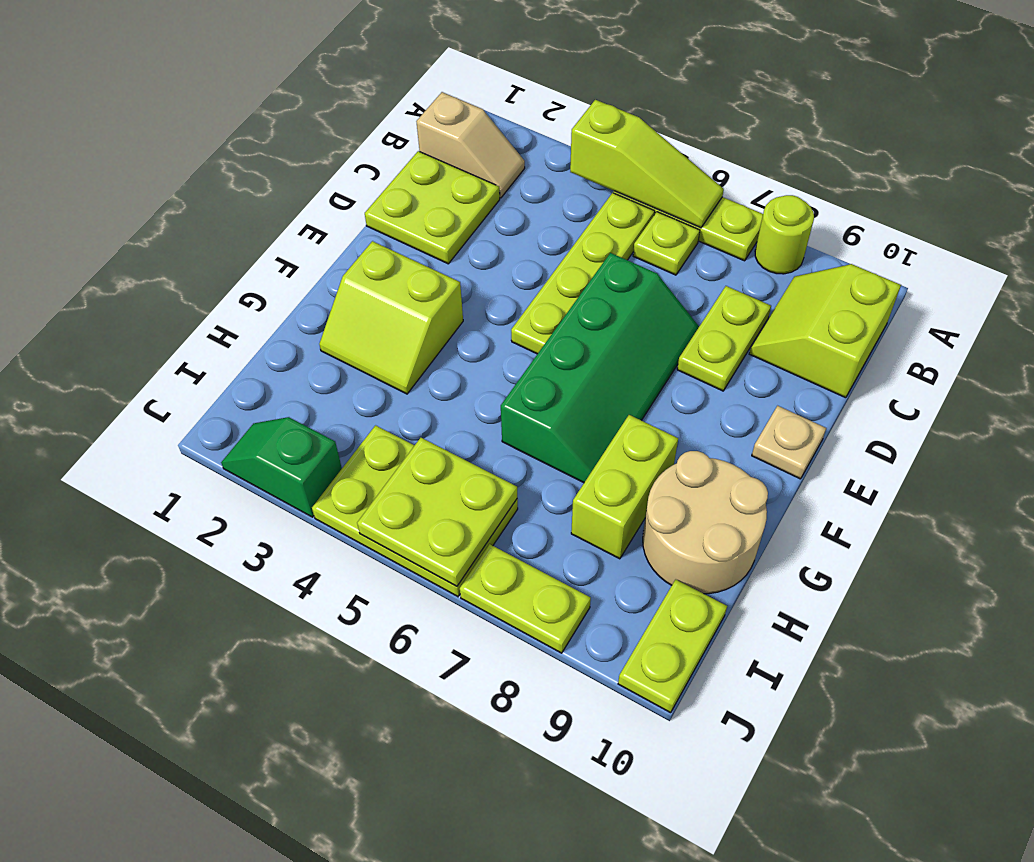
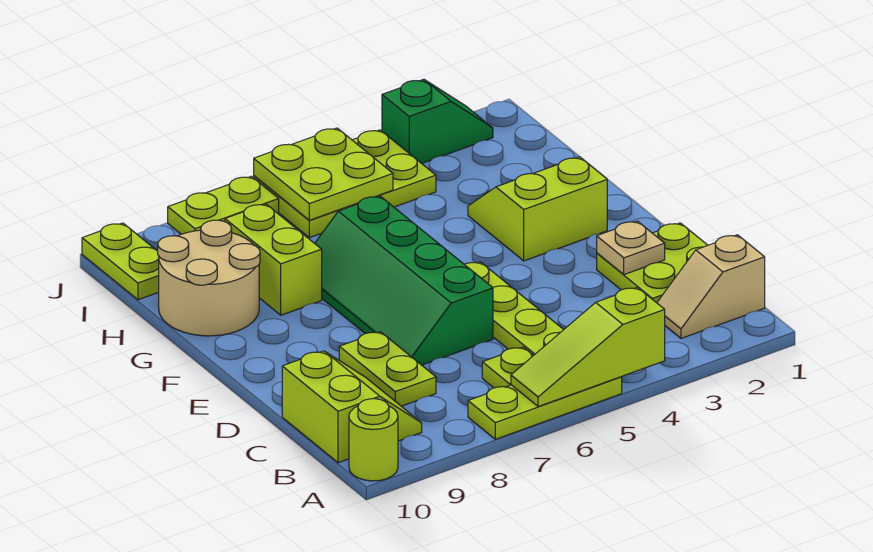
lime round brick A8 level 1 -> lime round brick A10 level 1
tan plate E10 level 1 -> tan plate D2 level 2

